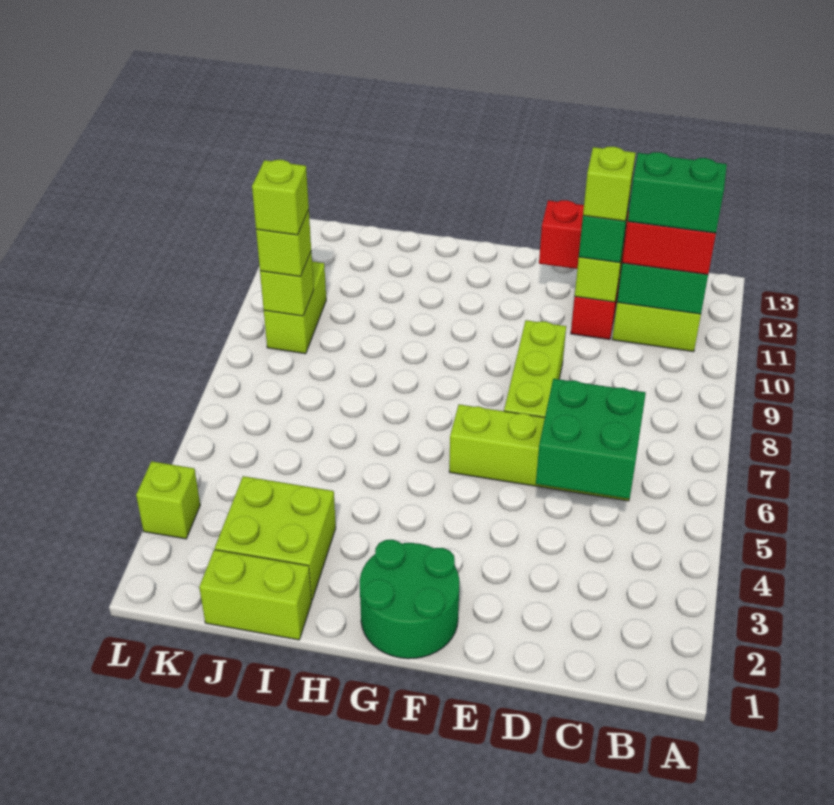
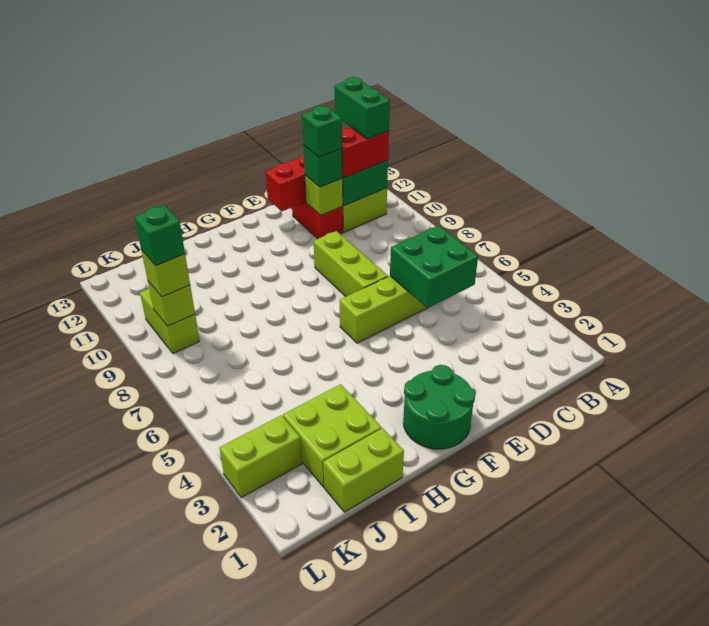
green brick B11:C11 level 4 -> green brick B11:B12 level 4
lime brick D11 level 4 -> green brick D11 level 4
lime brick K9 level 4 -> green brick K9 level 4
lime brick L3 level 1 -> lime brick K3:L3 level 1

